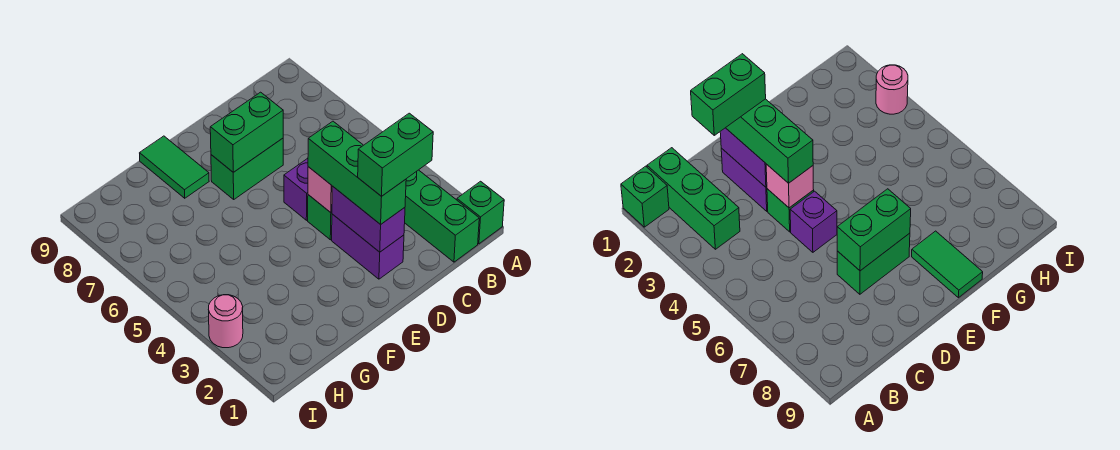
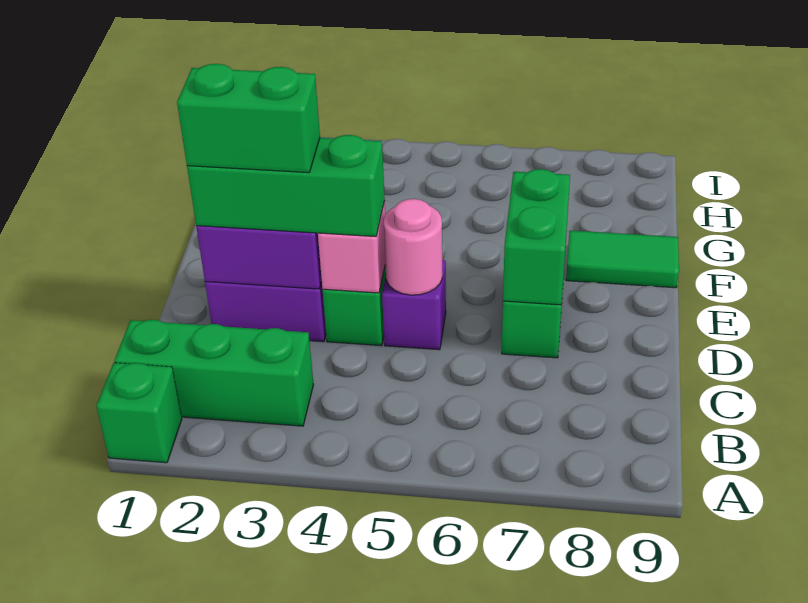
green brick C2:D2 level 4 -> green brick D2:D3 level 4
pink round brick I3 level 1 -> pink round brick D5 level 2

